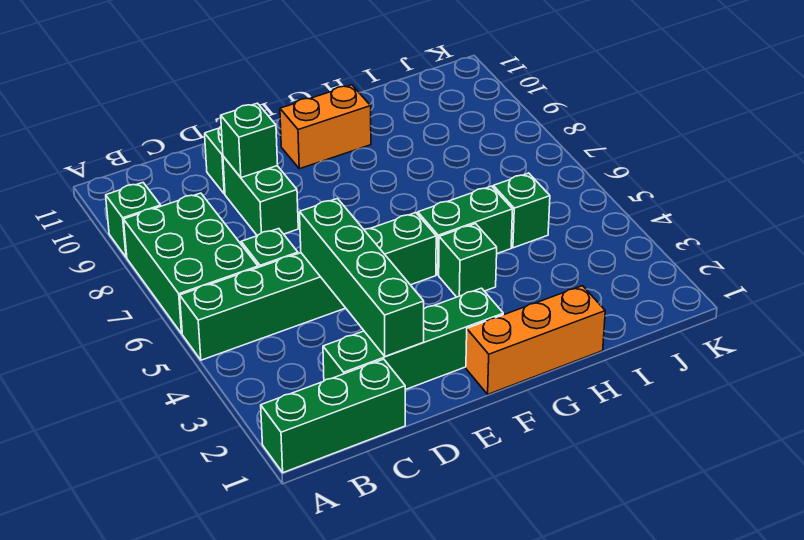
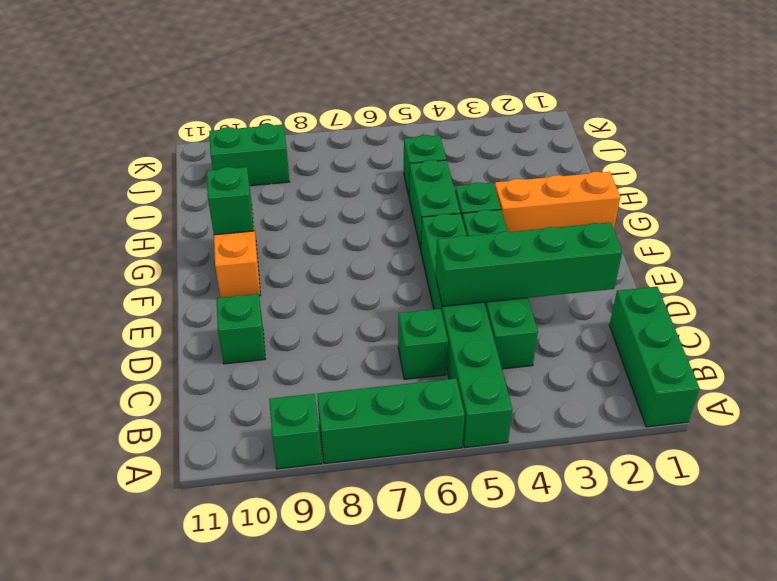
green brick A6:B8 level 1 -> green brick A6:A8 level 1
green brick C2:F2 level 1 -> green brick C4:F4 level 1
green brick D8:D9 level 1 -> green brick J9:J10 level 1
green brick D9 level 2 -> green brick G10 level 2
orange brick F1:H1 level 1 -> orange brick G1:G3 level 1

